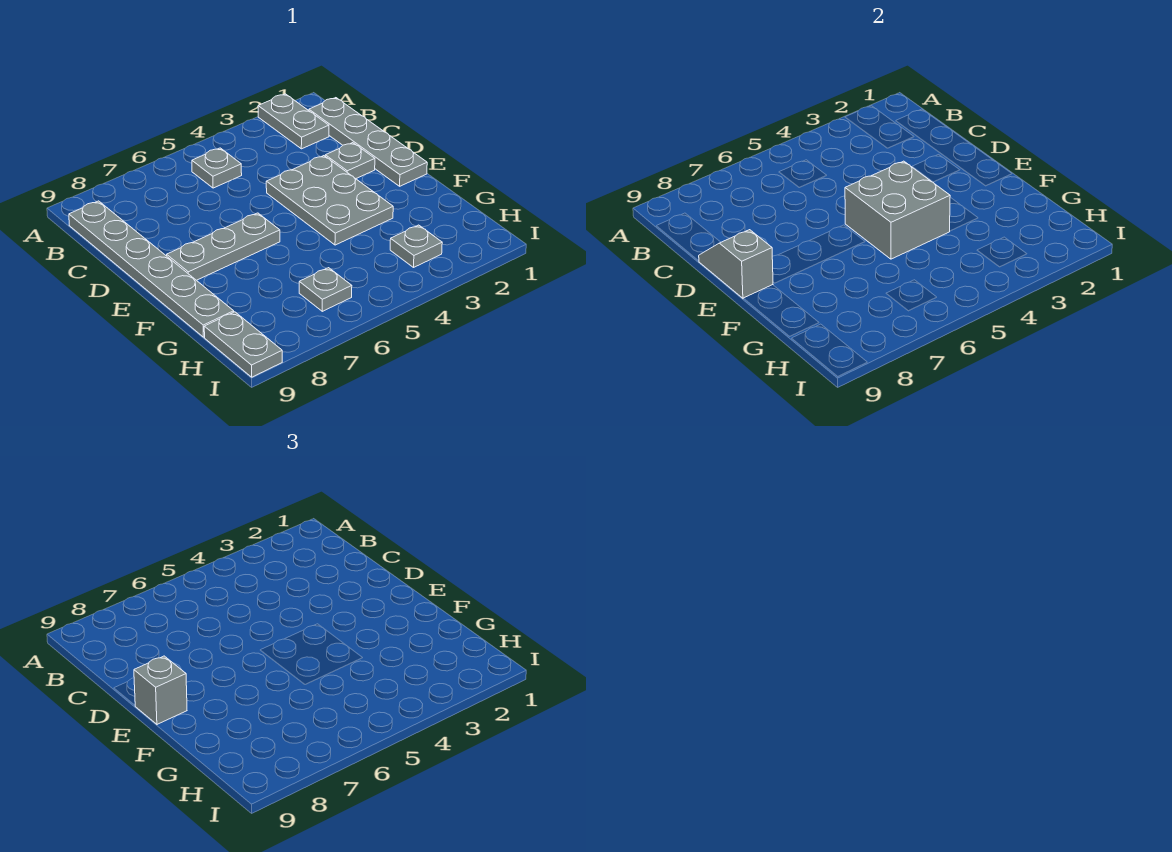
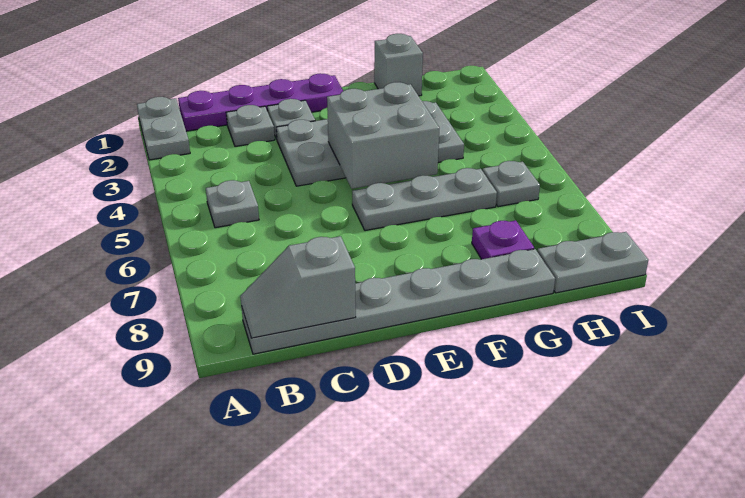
grey plate A2:B2 level 1 -> grey plate A1:A2 level 1
grey plate B1:E1 level 1 -> purple plate B1:E1 level 1
grey plate D3:F4 level 1 -> grey plate D3:G4 level 1
grey slope D9:E9 level 2 top E -> grey slope B9:C9 level 2 top C
grey plate E6:E8 level 1 -> grey plate E6:G6 level 1
grey brick E9 level 3 -> grey brick G1 level 1
none -> purple plate G8 level 1
grey plate H3 level 1 -> grey plate C2 level 1

